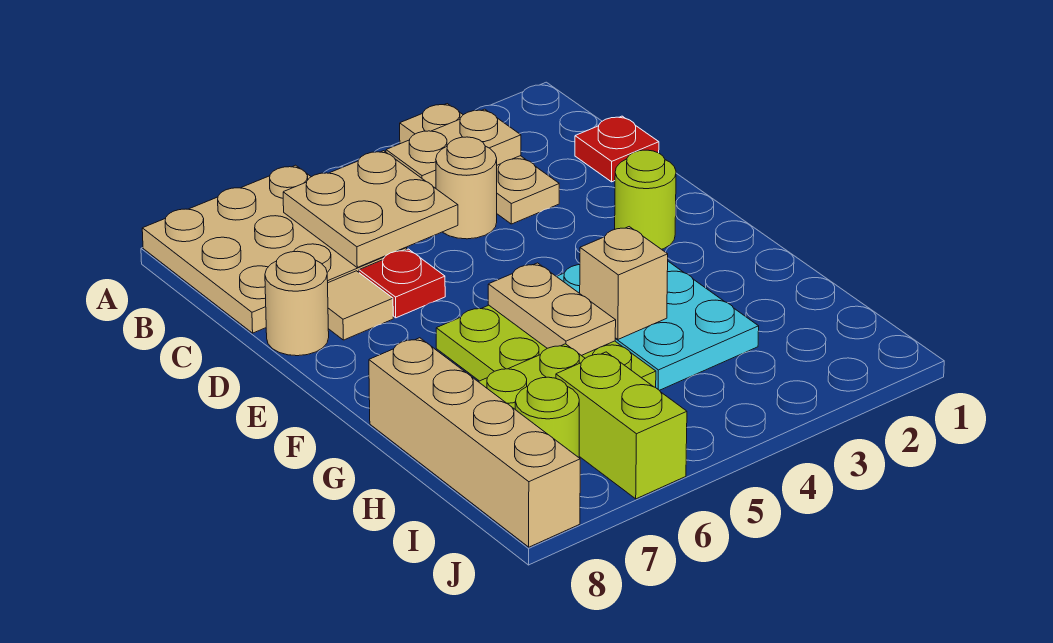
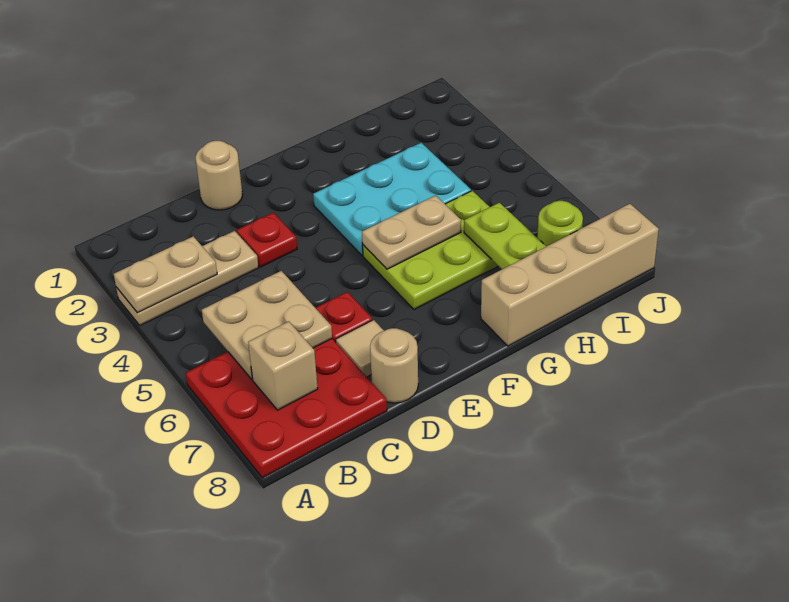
tan plate A6:C8 level 1 -> red plate A6:C8 level 1
tan plate B3:B4 level 2 -> tan plate A3:B3 level 2
red plate C1 level 1 -> red plate D3 level 1
tan round brick C4 level 1 -> tan round brick D1 level 1
lime round brick E2 level 1 -> none
tan brick G4 level 2 -> tan brick B7 level 2
lime brick I6:J6 level 1 -> none

